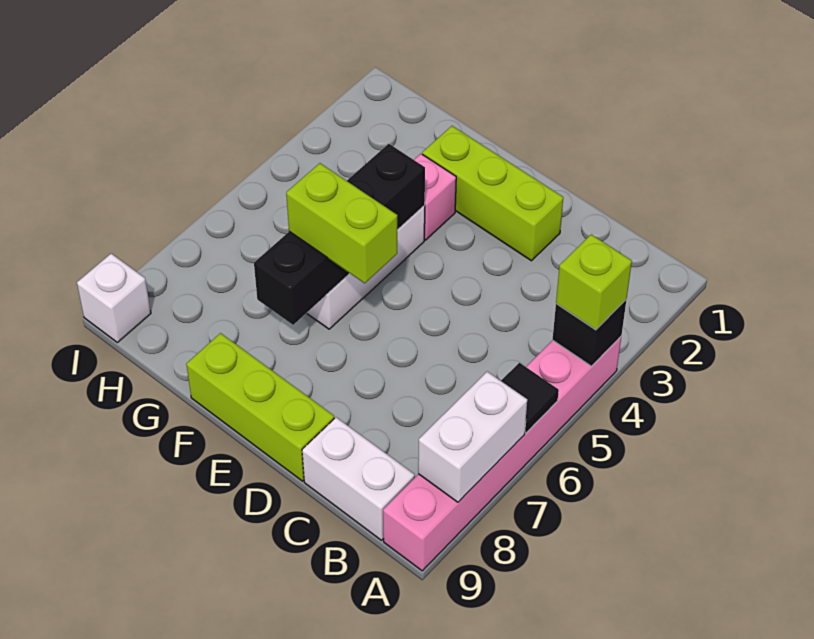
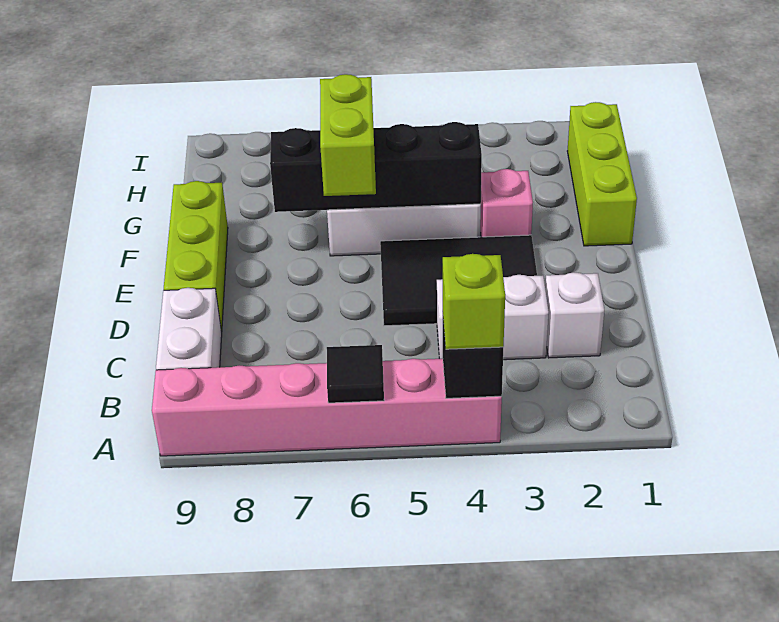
white brick A7:A8 level 2 -> white brick C3:C4 level 1
lime brick D2:F2 level 1 -> lime brick F1:H1 level 1
none -> black tile D3:E5 level 1
white brick I9 level 1 -> white brick C2 level 1

